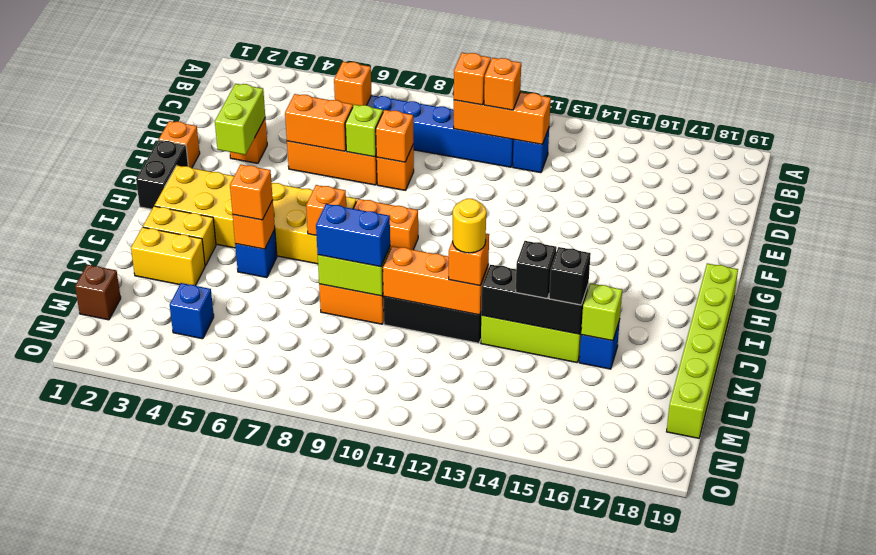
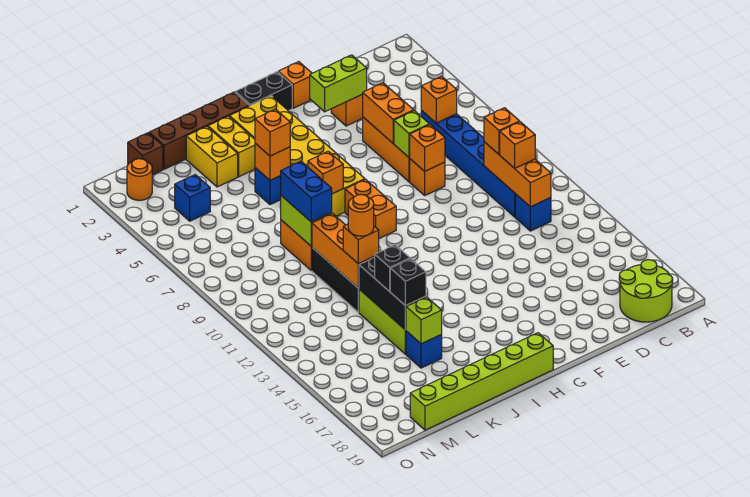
none -> lime round brick B18:C19 level 1
none -> brown brick I1:L1 level 1
yellow round brick K12 level 4 -> orange round brick K12 level 4
none -> orange round brick N2 level 1

